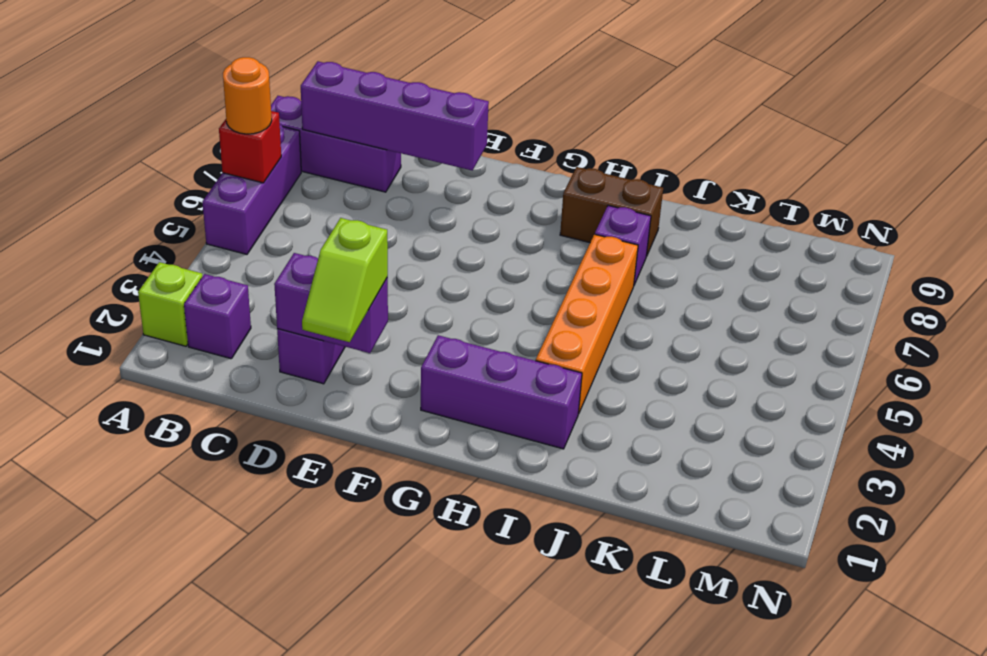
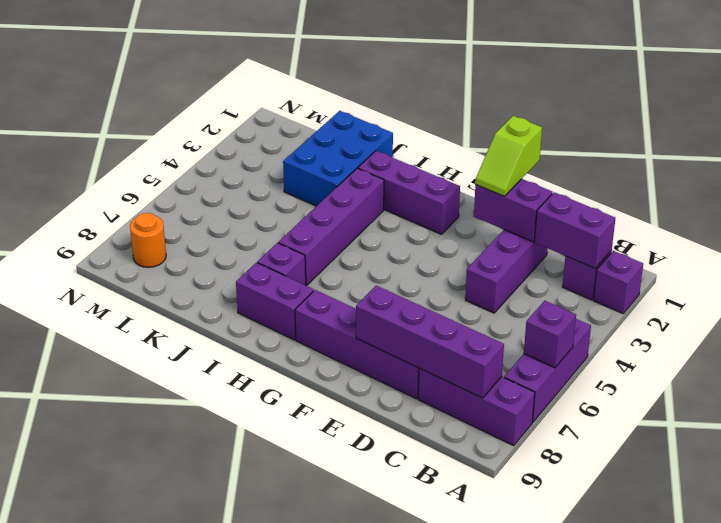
lime brick A2 level 1 -> purple brick A2 level 1
red brick A6 level 2 -> purple brick A6 level 2
orange round brick A6 level 3 -> orange round brick M8 level 1
none -> purple brick B2:C2 level 2
none -> purple brick D8:G8 level 1
lime slope E1:E2 level 3 top 2 -> lime slope E1:E2 level 3 top 1
brown brick H8:I8 level 1 -> purple brick H8:I8 level 1
orange brick I3:I6 level 1 -> purple brick I3:I6 level 1
none -> blue brick J1:K3 level 1

